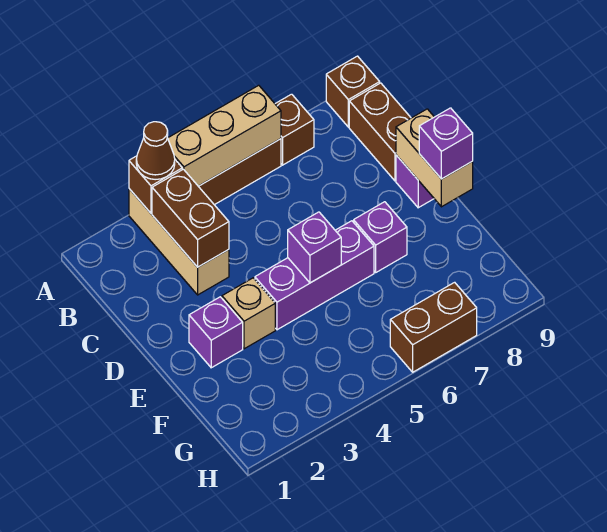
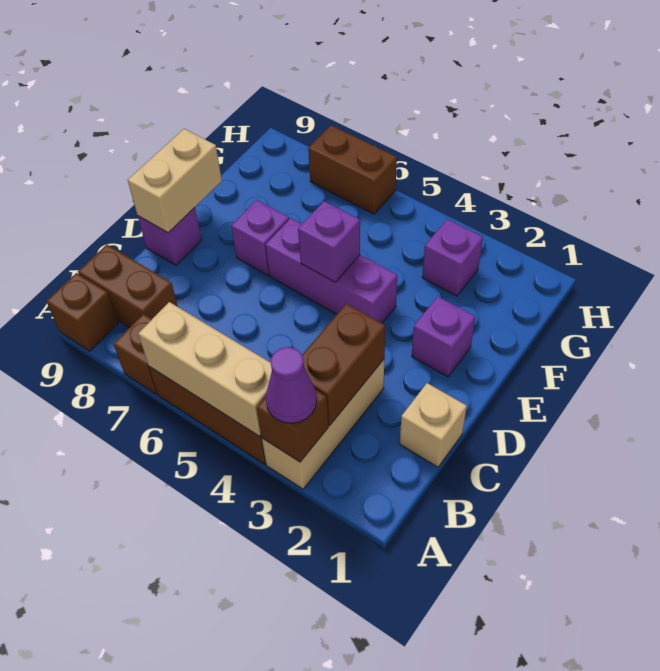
brown cone A3 level 3 -> purple cone A3 level 3
brown brick B9:C9 level 1 -> brown brick B8:B9 level 1
tan brick E3 level 1 -> tan brick C1 level 1
purple brick E9 level 3 -> purple brick G3 level 1

